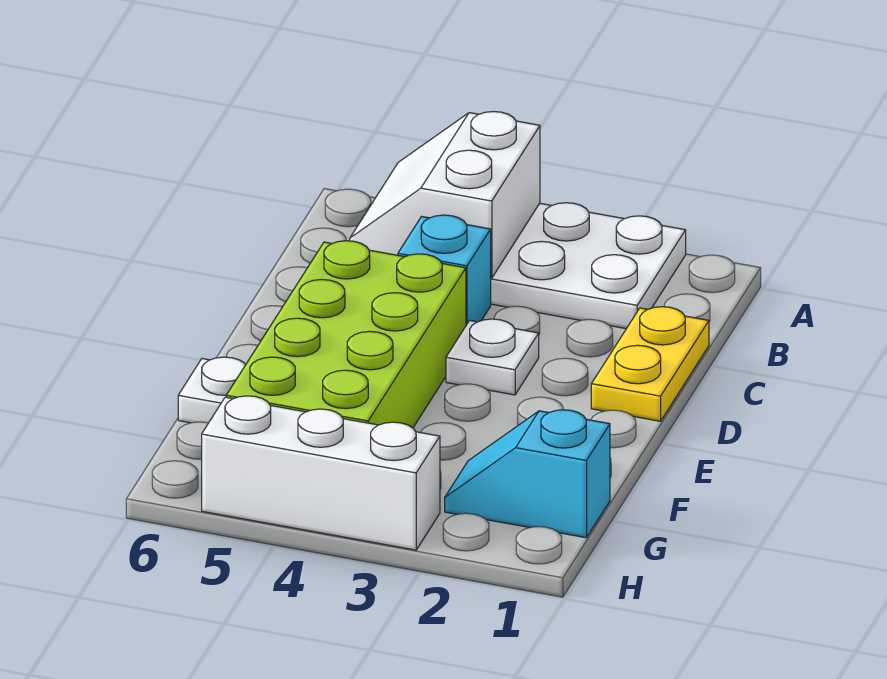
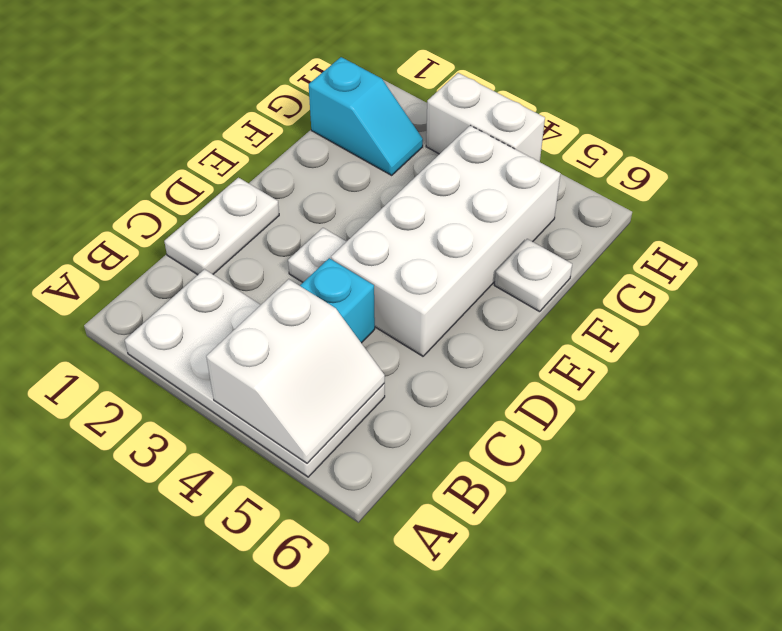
yellow plate C1:D1 level 1 -> white plate C1:D1 level 1
lime brick D4:G5 level 1 -> white brick D4:G5 level 1
white brick H3:H5 level 1 -> white brick H3:H4 level 1

